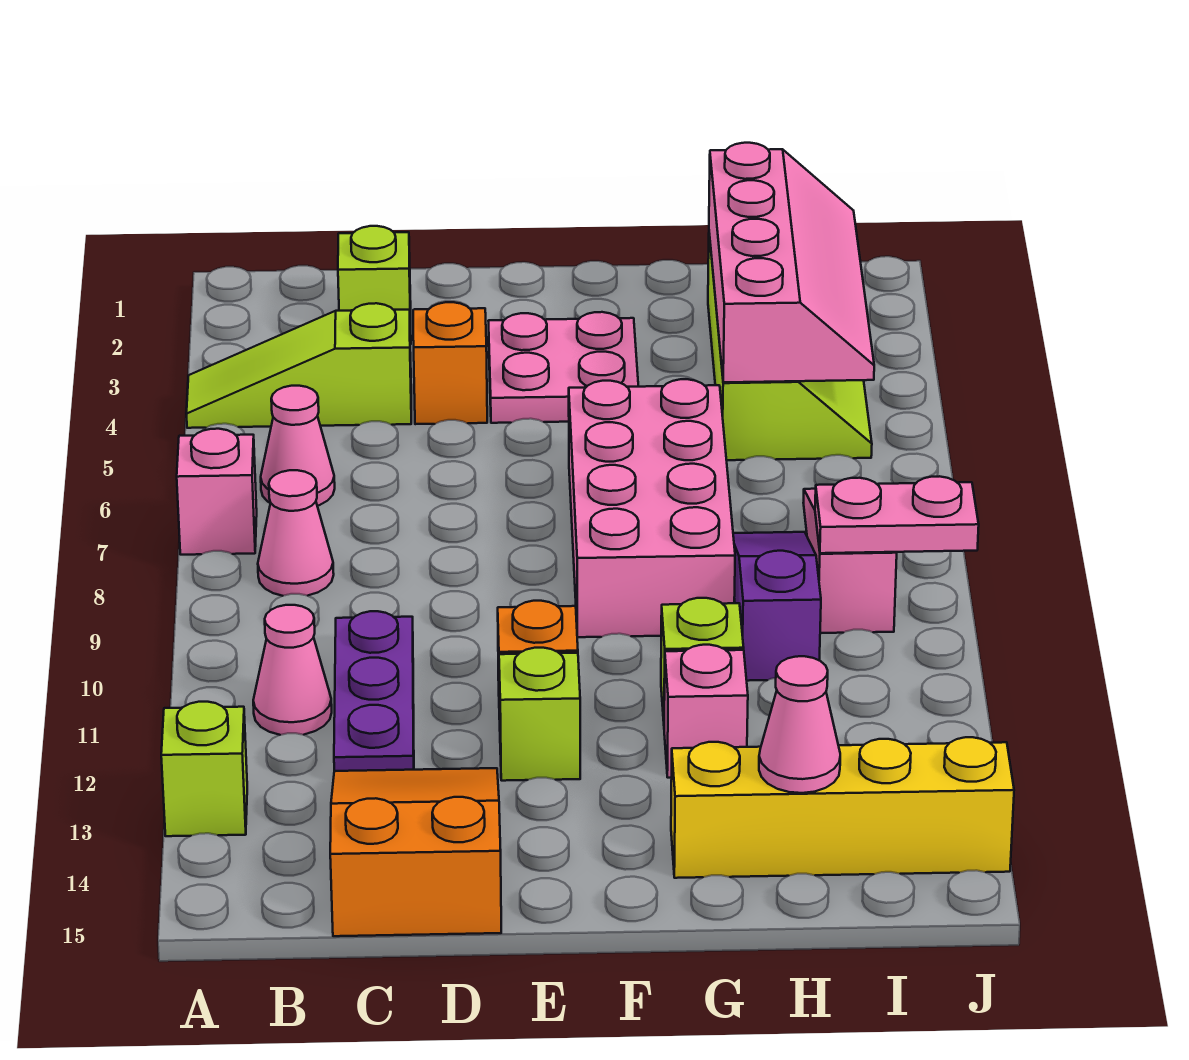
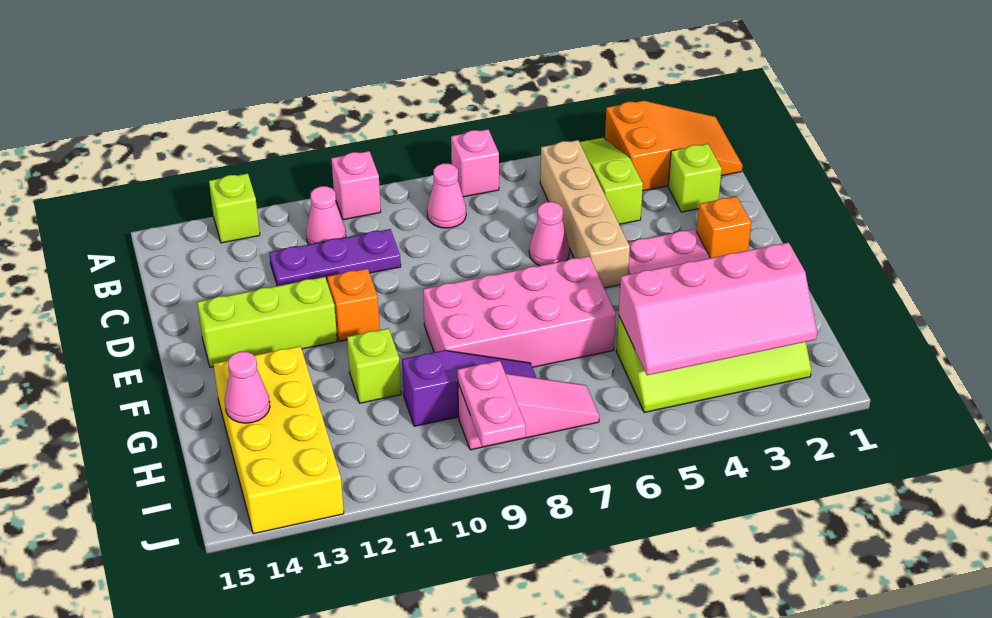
none -> tan brick B5:E5 level 1
pink cone B6 level 1 -> pink cone D6 level 1
orange slope C13:D15 level 1 top 15 -> orange slope A1:B3 level 1 top 3
orange brick D4 level 1 -> orange brick E2 level 1
lime brick E12 level 1 -> lime brick E12:E14 level 1
pink brick G12 level 1 -> pink brick A10 level 1
yellow brick G14:J14 level 1 -> yellow brick G13:J14 level 1

